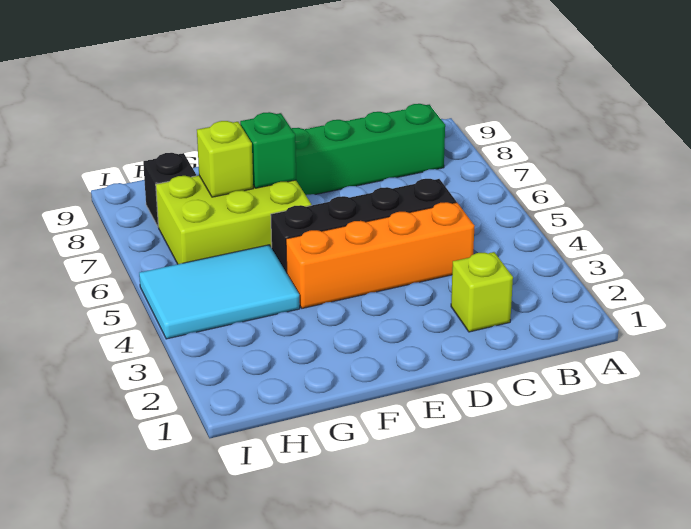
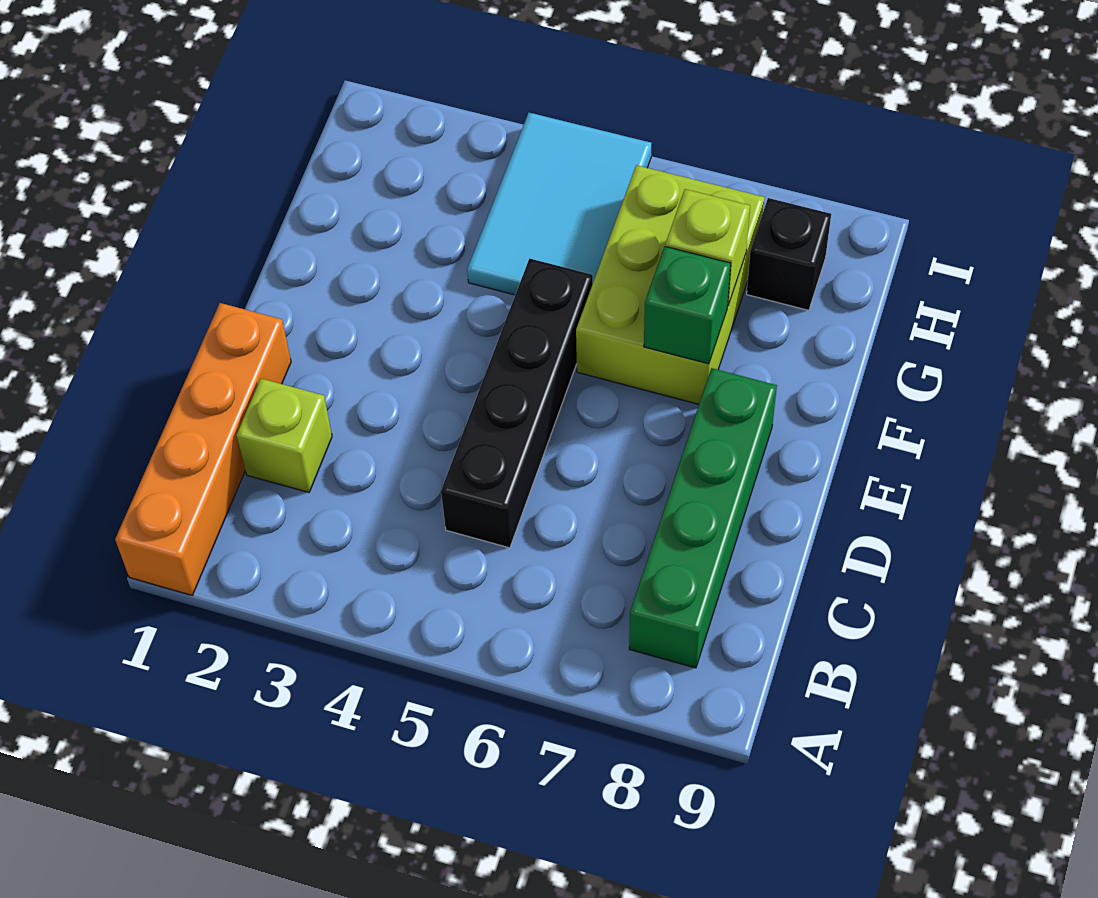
orange brick C4:F4 level 1 -> orange brick A1:D1 level 1

